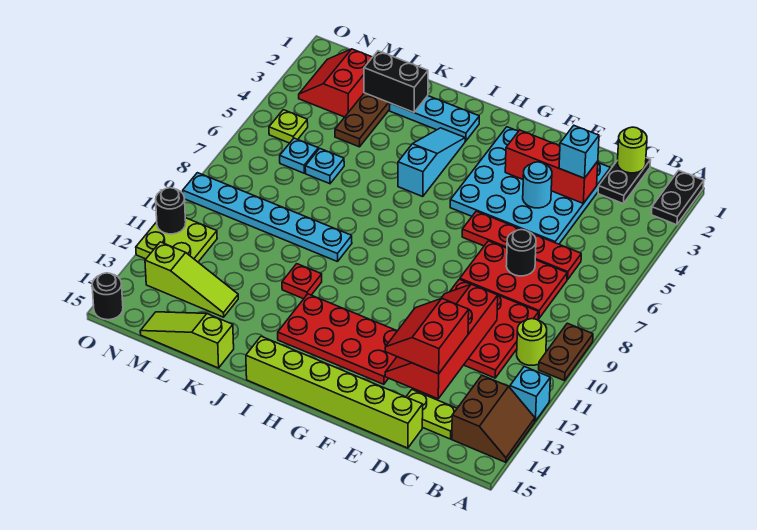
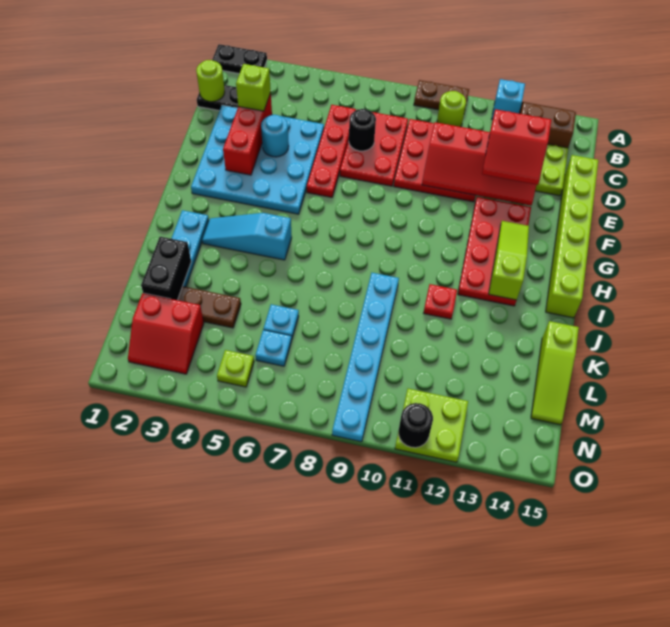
cyan brick D3 level 3 -> lime brick D3 level 3
lime slope L13:N13 level 1 top N -> lime slope G13:I13 level 2 top I
black round brick O15 level 1 -> none

